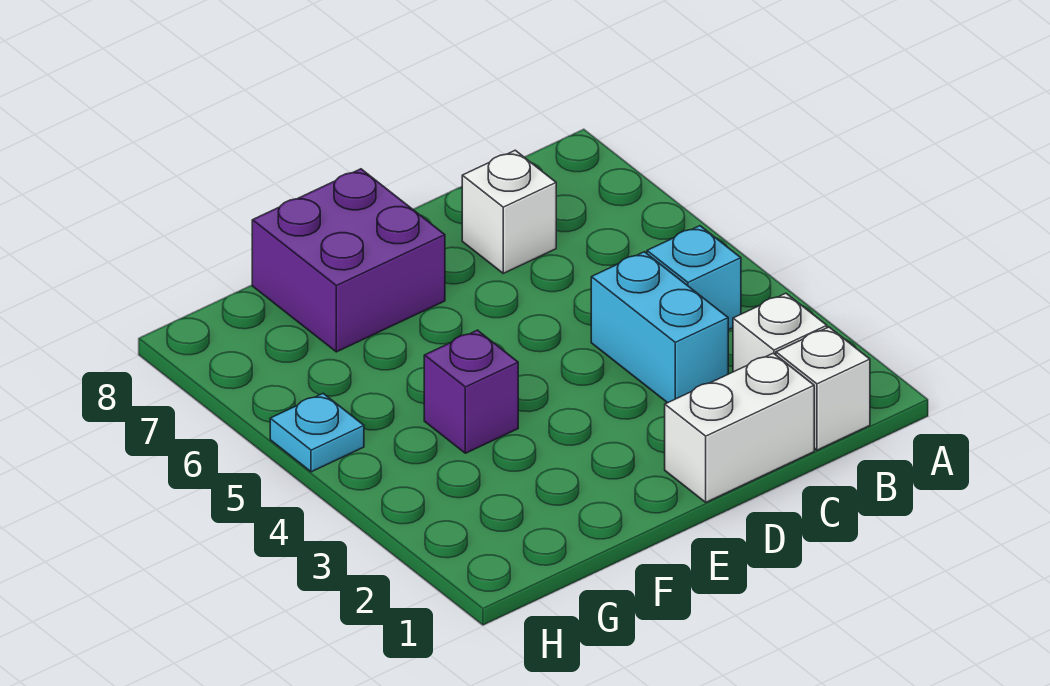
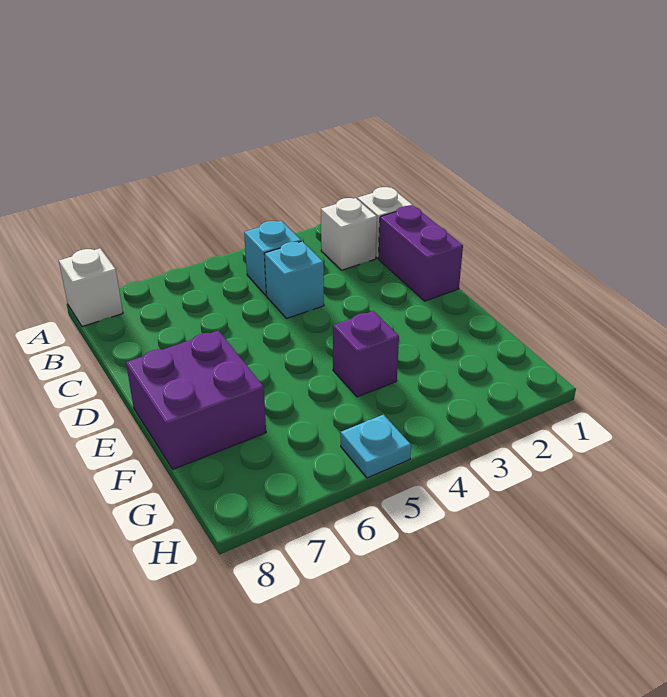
white brick C1:D1 level 1 -> purple brick C1:D1 level 1
cyan brick C3:C4 level 1 -> cyan brick C4 level 1
white brick C7 level 1 -> white brick A8 level 1

